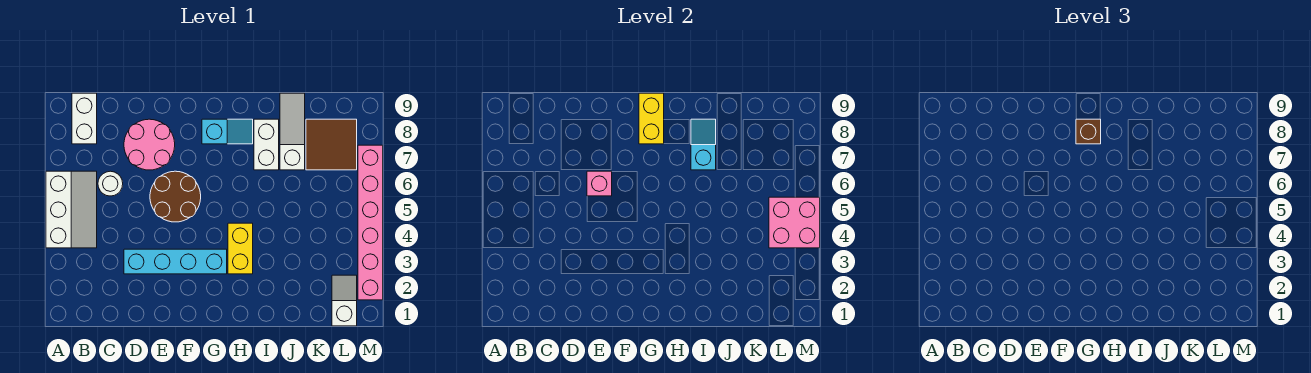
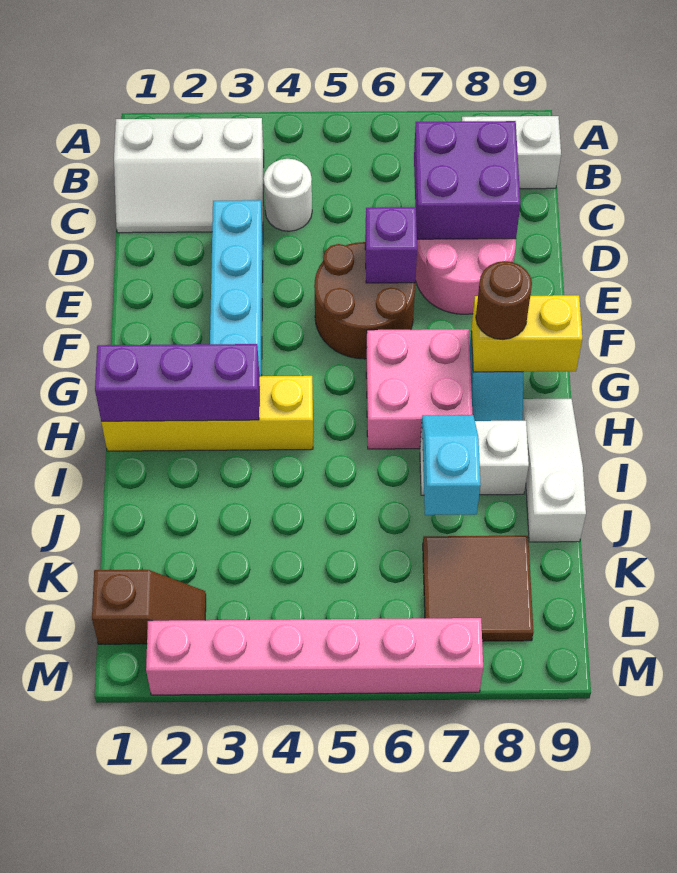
white slope A4:B6 level 1 top A -> white slope B1:C3 level 1 top B
white round brick C6 level 1 -> white round brick C4 level 1
none -> purple brick C7:D8 level 2
pink brick E6 level 2 -> purple brick E6 level 2
brown brick G8 level 3 -> brown round brick G8 level 3
none -> purple brick H1:H3 level 2
yellow brick H3:H4 level 1 -> yellow brick H1:H4 level 1
cyan slope I7:I8 level 2 top 7 -> cyan slope I7:J7 level 2 top J
white slope J7:J9 level 1 top 7 -> white slope H9:J9 level 1 top J
white slope L1:L2 level 1 top 1 -> brown slope L1:L2 level 1 top 1
pink brick L4:M5 level 2 -> pink brick G6:H7 level 1

